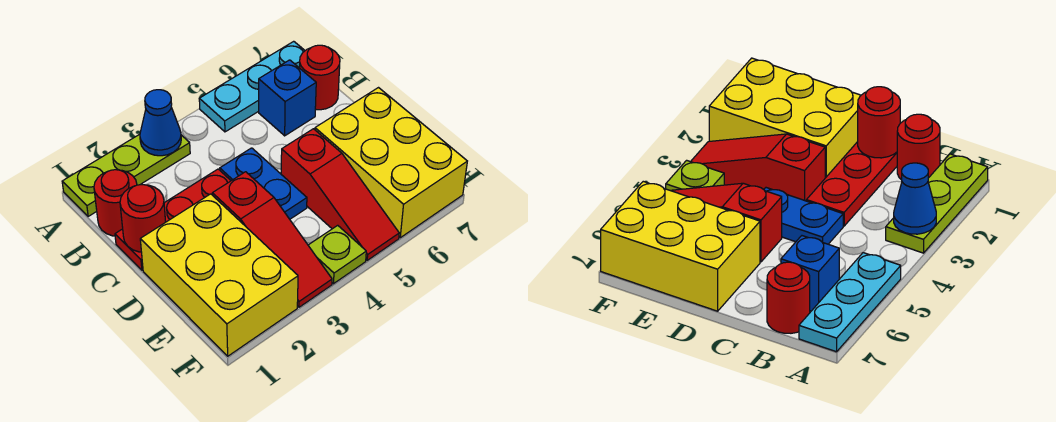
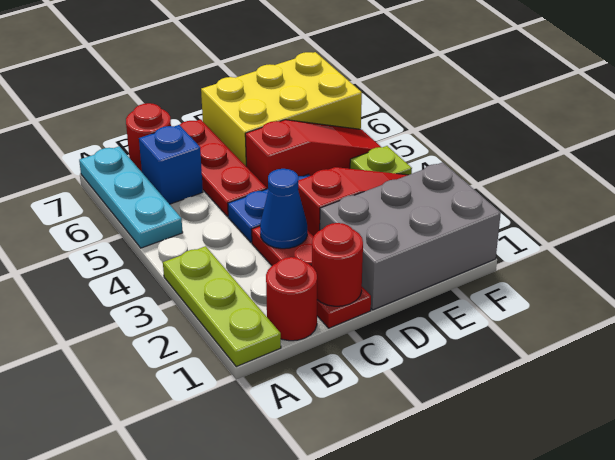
blue cone A3 level 2 -> blue cone C3 level 2
none -> red plate C5:C7 level 1
yellow brick D1:F2 level 1 -> grey brick D1:F2 level 1

